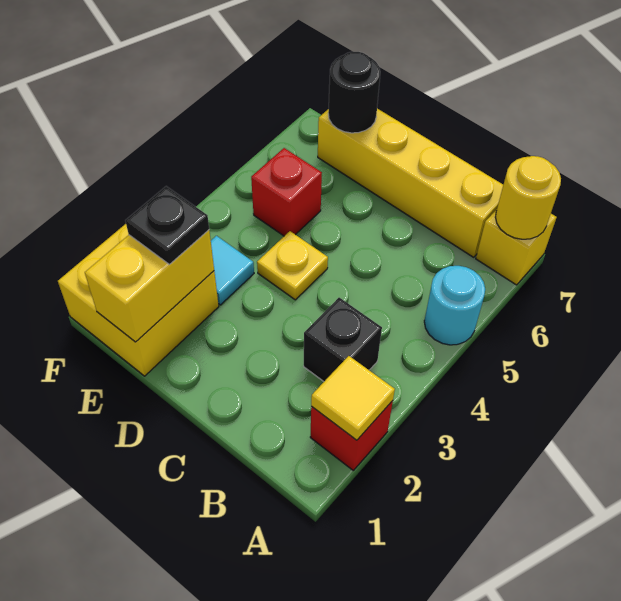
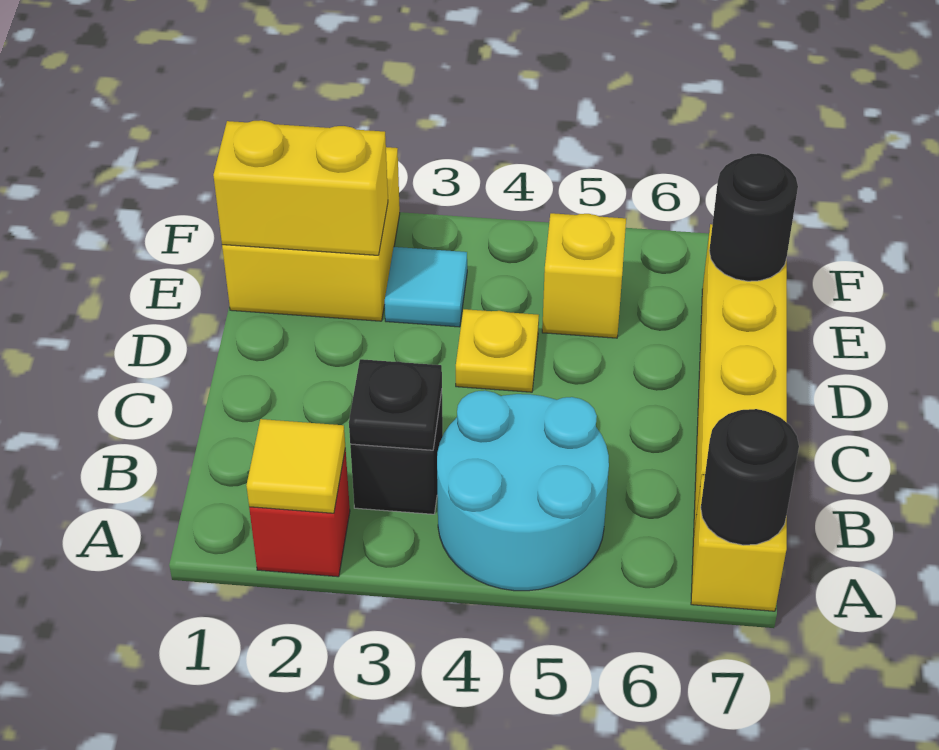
cyan round brick A5 level 1 -> cyan round brick A4:B5 level 1
yellow round brick A7 level 2 -> black round brick A7 level 2
black plate E2 level 3 -> black plate B3 level 2
red brick E5 level 1 -> yellow brick E5 level 1

